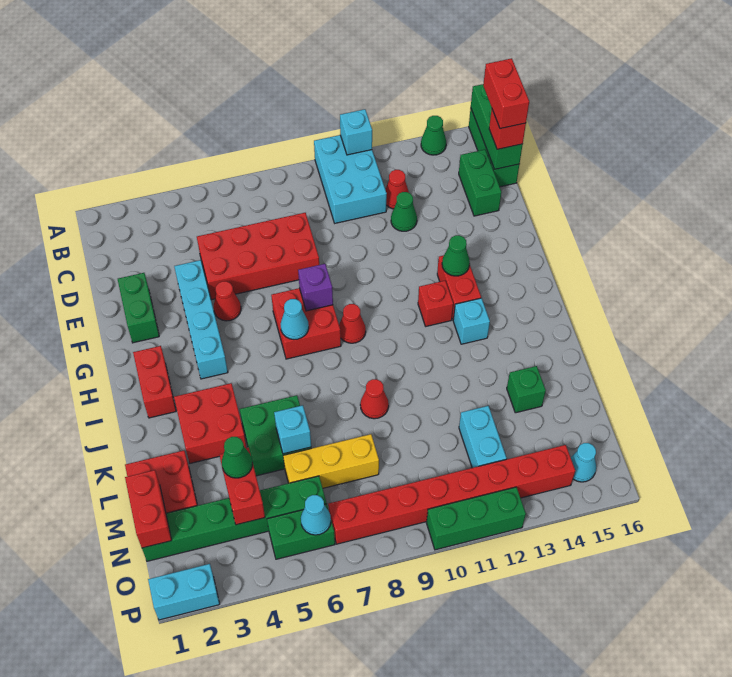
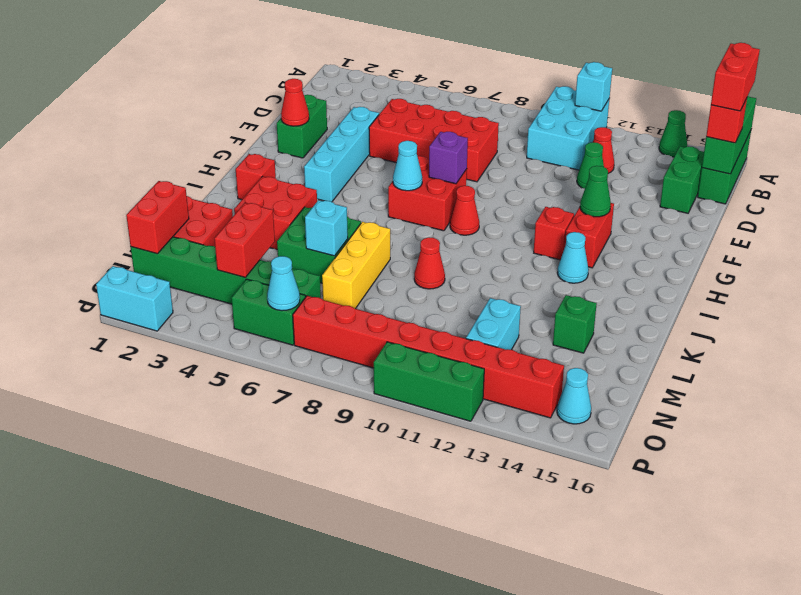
red cone F5 level 1 -> red cone F2 level 2
red brick H2:I2 level 1 -> red brick I2 level 1
cyan brick I13 level 1 -> cyan cone I13 level 1
green cone M4 level 3 -> none
yellow brick M6:M8 level 1 -> yellow brick K7:M7 level 1

